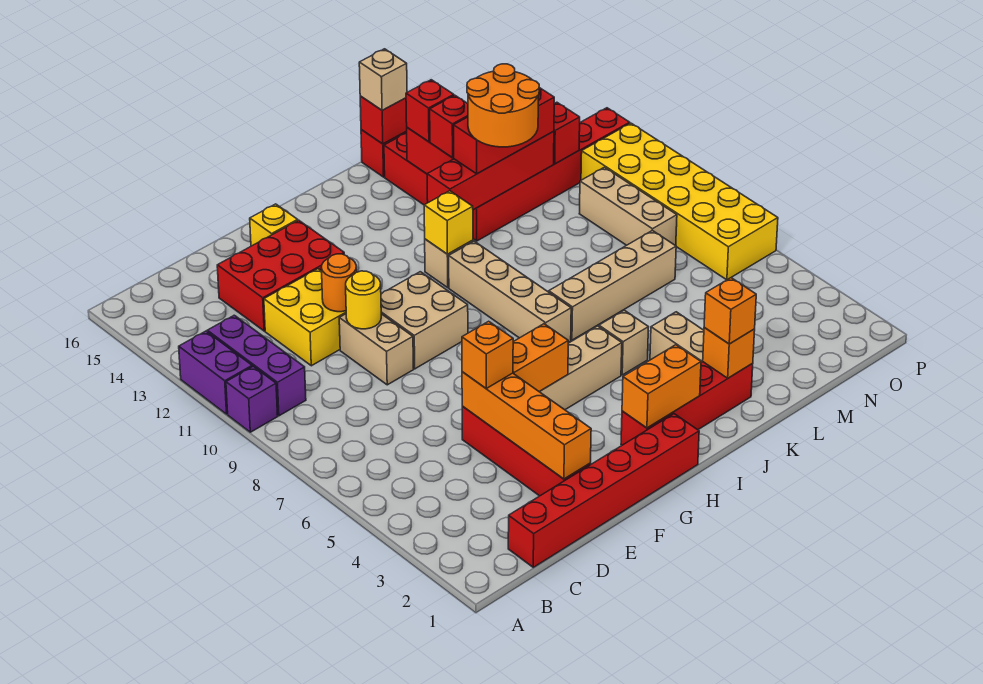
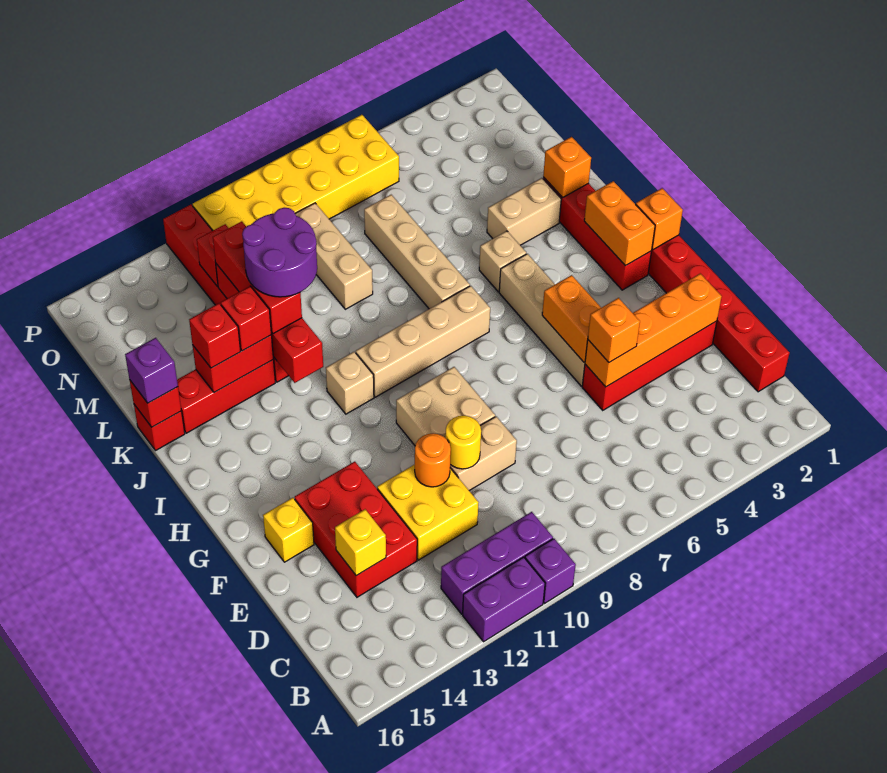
yellow brick I11 level 2 -> yellow brick D14 level 2
orange brick K2 level 3 -> orange brick H1 level 2
orange round brick K11:L12 level 4 -> purple round brick K11:L12 level 4
tan brick K16 level 3 -> purple brick K16 level 3
tan brick N8:N10 level 1 -> tan brick L9:N9 level 1

